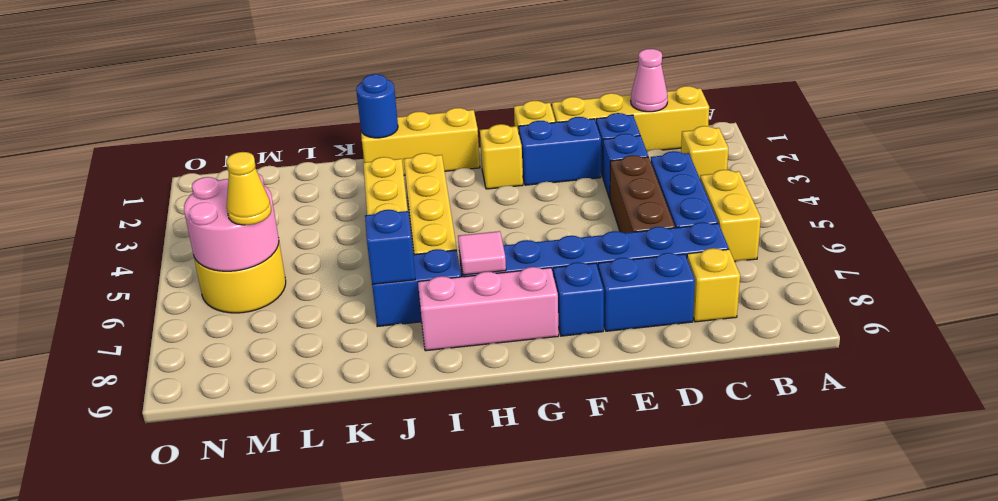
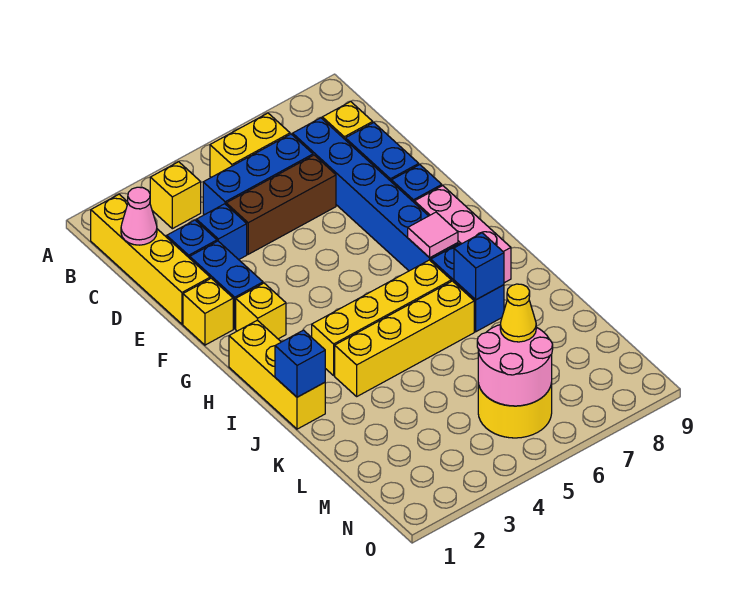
blue round brick J1 level 2 -> blue brick J1 level 2

